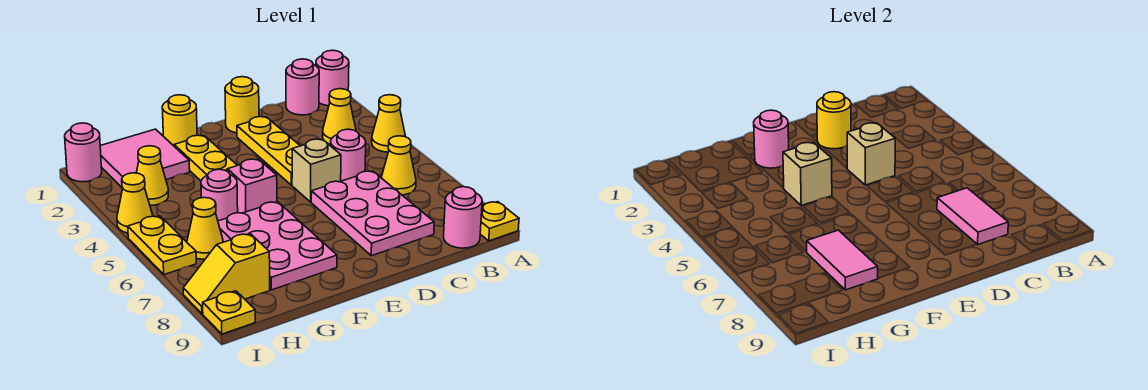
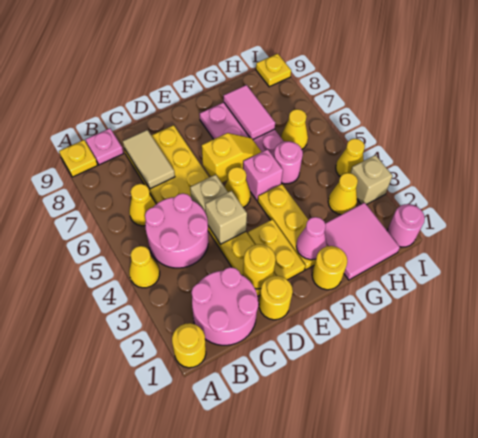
pink round brick A1 level 1 -> yellow round brick A1 level 1
pink round brick B1 level 1 -> pink round brick B1:C2 level 1
yellow cone B3 level 1 -> yellow cone E5 level 1
pink round brick B9 level 1 -> pink plate B9 level 1
pink round brick C5 level 1 -> pink round brick B4:C5 level 1
pink plate C6:D8 level 1 -> yellow plate C6:D8 level 1
pink tile C7:C8 level 2 -> tan tile C7:C8 level 2
pink round brick F2 level 2 -> pink cone F2 level 2
tan brick F4 level 2 -> tan brick I3 level 1
yellow slope H8:I8 level 1 top H -> yellow slope E6:F6 level 2 top E
yellow plate I5:I6 level 1 -> yellow plate E2:E3 level 1

